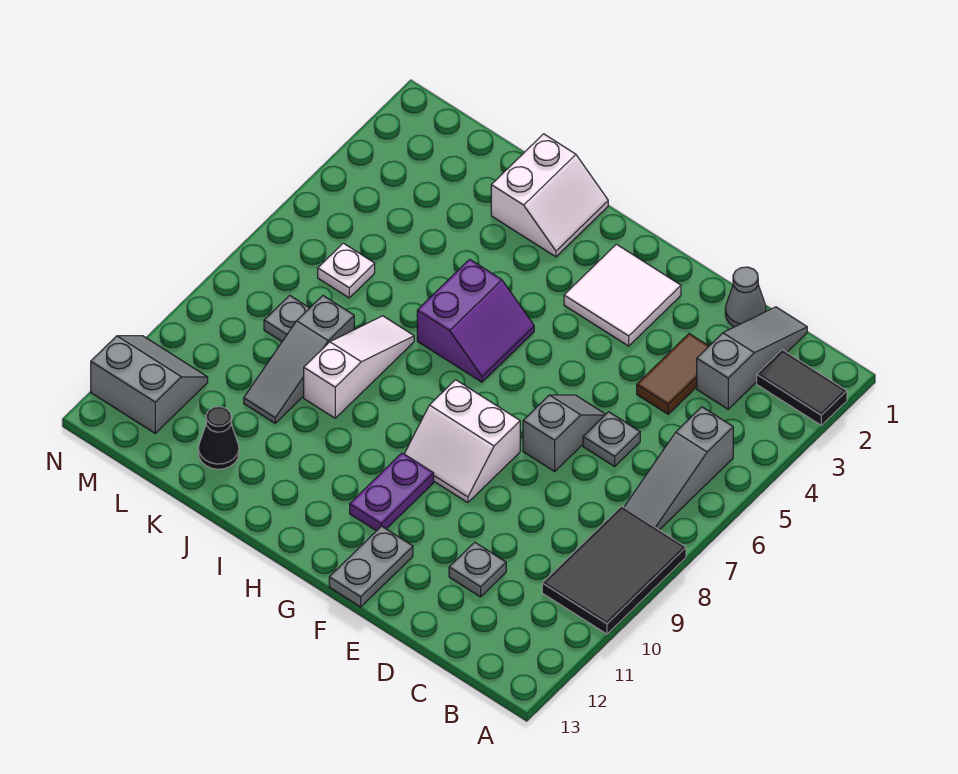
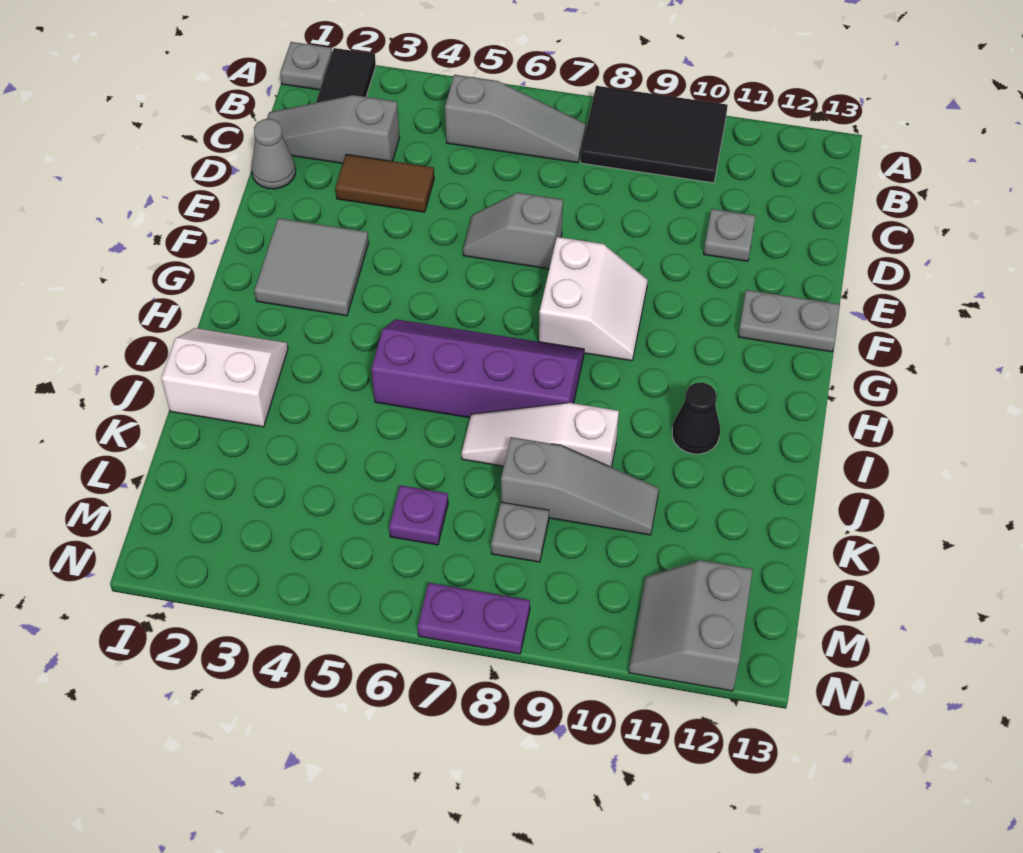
grey plate D6 level 1 -> grey plate A1 level 1
white tile F2:G3 level 1 -> grey tile F2:G3 level 1
purple plate G10:G11 level 1 -> purple plate N7:N8 level 1
purple slope H5:I6 level 1 top I -> purple slope H5:I8 level 1 top I
black cone K12 level 1 -> black cone I11 level 1
white plate L6 level 1 -> purple plate L6 level 1

